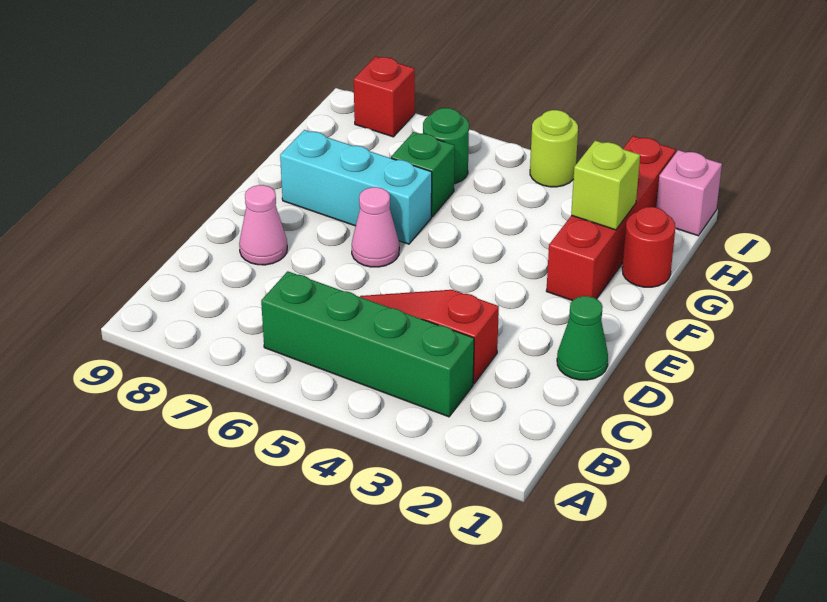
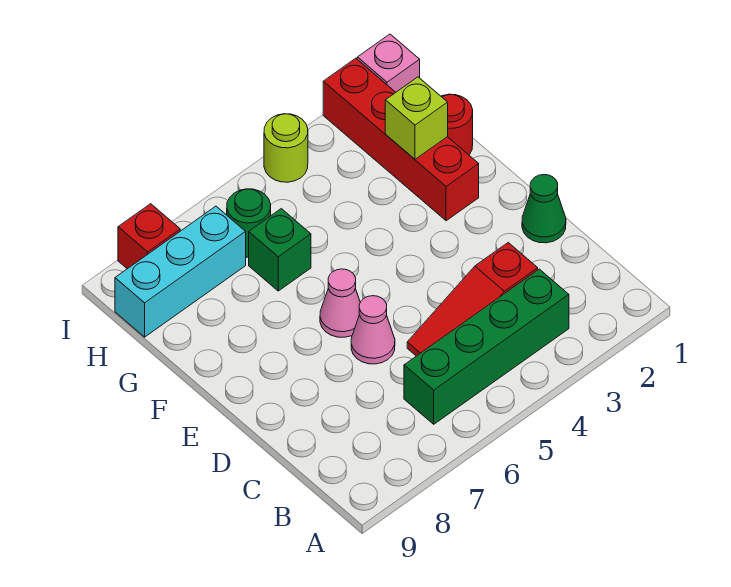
pink cone D8 level 1 -> pink cone D6 level 1
cyan brick F6:F8 level 1 -> cyan brick H7:H9 level 1

